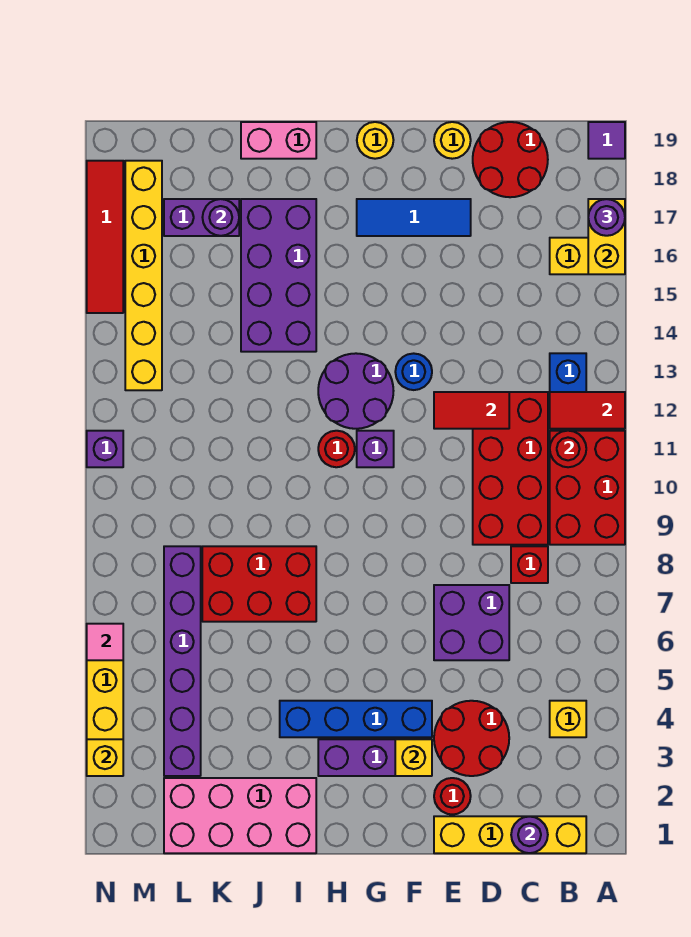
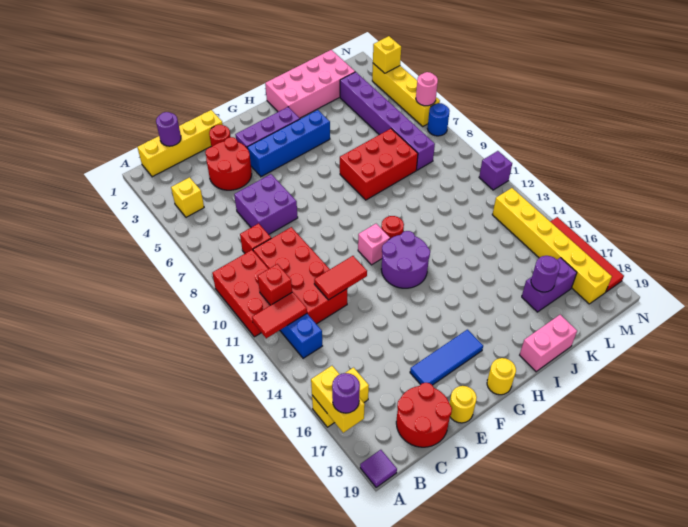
red round brick B11 level 2 -> red brick B11 level 2
yellow brick F3 level 2 -> none
blue round brick F13 level 1 -> blue round brick N7 level 1
purple brick G11 level 1 -> pink brick G11 level 1
purple brick I14:J17 level 1 -> none
pink tile N6 level 2 -> pink round brick N6 level 2

